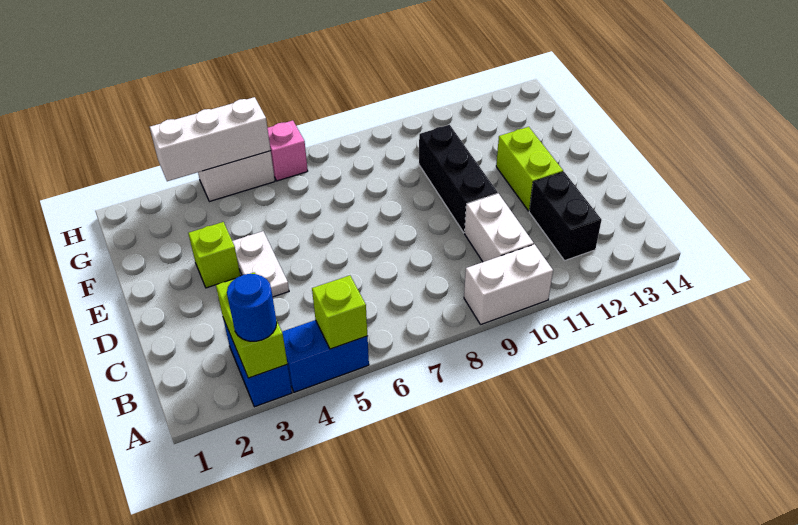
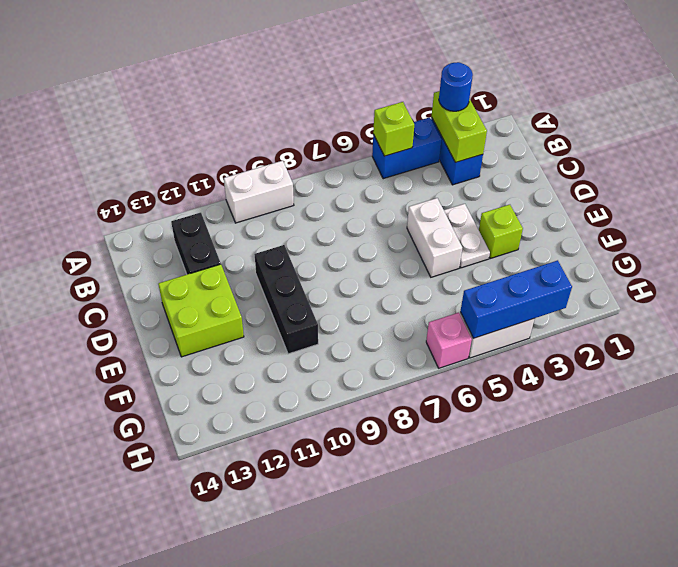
white brick B10:C10 level 1 -> white brick D5:E5 level 1
lime brick D12:E12 level 1 -> lime brick D12:E13 level 1
white brick H3:H5 level 2 -> blue brick H3:H5 level 2

